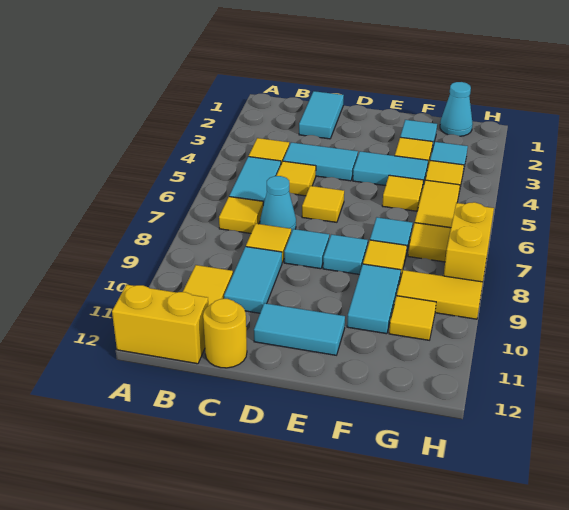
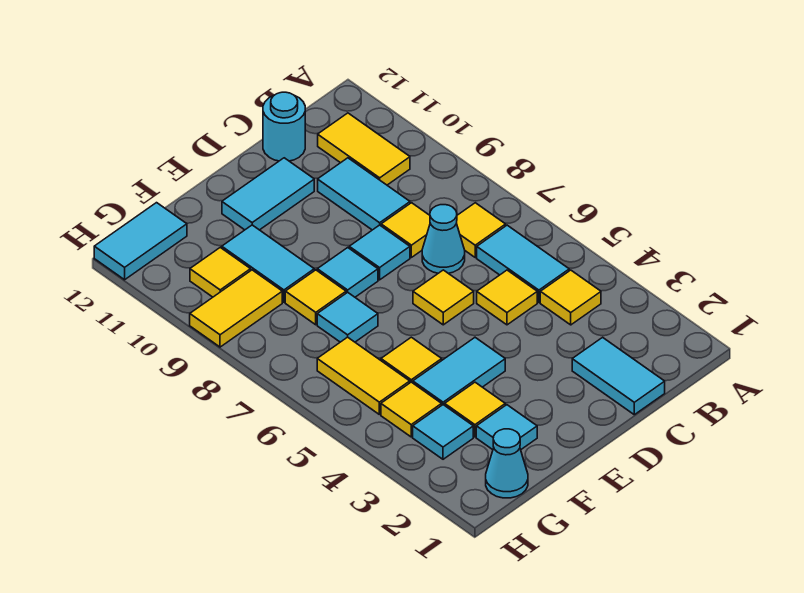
yellow brick A12:B12 level 1 -> none
cyan tile C4:D4 level 1 -> cyan tile G12:H12 level 1
yellow round brick C12 level 1 -> cyan round brick C12 level 1
yellow tile G7 level 1 -> none
yellow brick H7:H8 level 1 -> none

